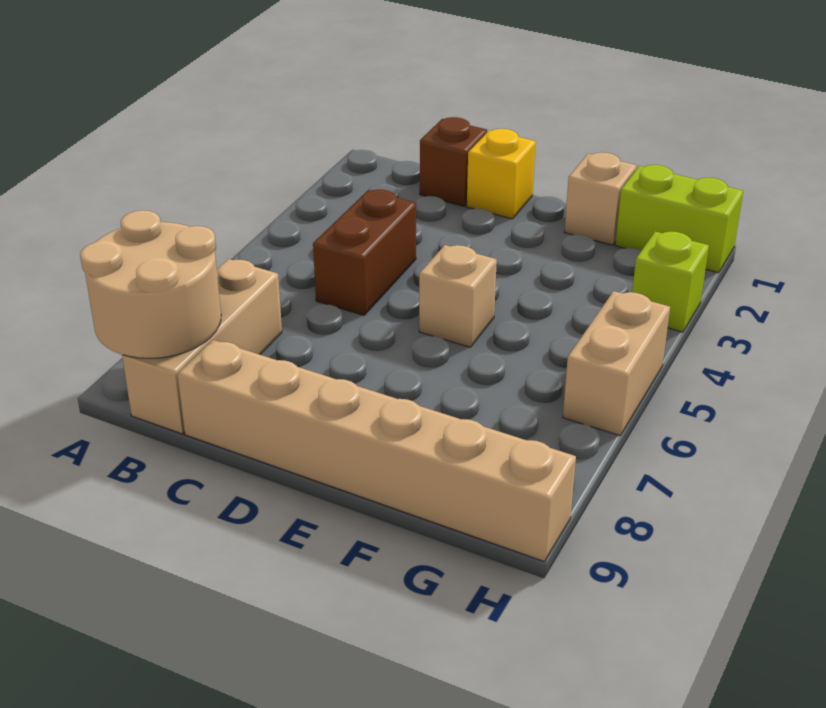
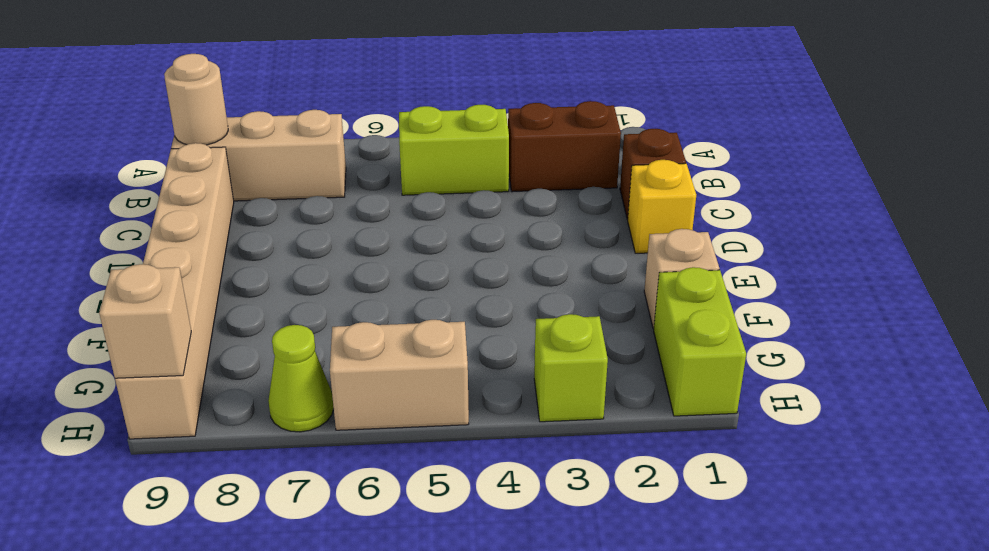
tan round brick A8:B9 level 2 -> tan round brick B9 level 2
none -> lime brick B4:B5 level 1
brown brick C4:C5 level 1 -> brown brick B2:B3 level 1
tan brick E5 level 1 -> tan brick H9 level 2
none -> lime cone H7 level 1

